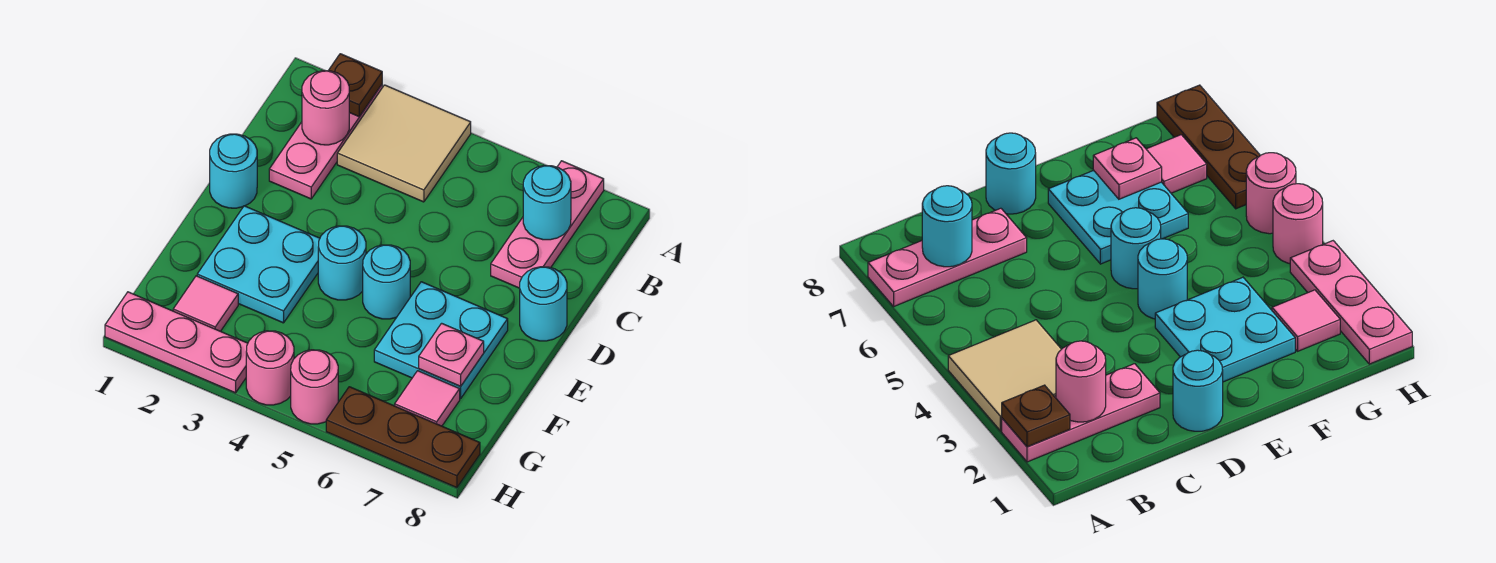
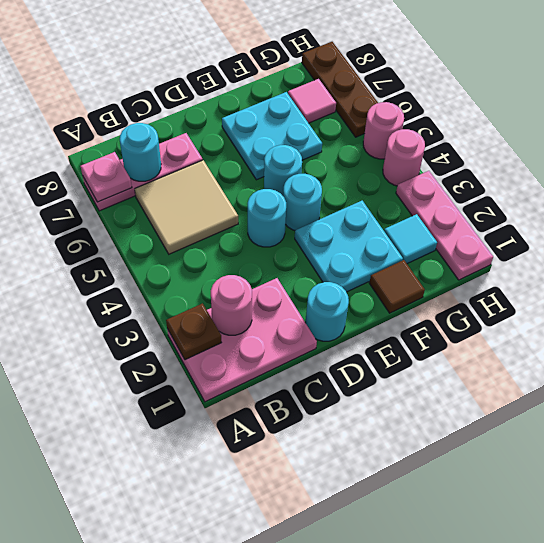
pink plate A2:C2 level 1 -> pink plate A1:C2 level 1
tan tile A3:B4 level 1 -> tan tile B5:C6 level 1
cyan round brick D8 level 1 -> cyan round brick D4 level 1
none -> brown tile F1 level 1
pink plate F7 level 2 -> pink plate A7 level 2
pink tile G2 level 1 -> cyan tile G2 level 1

